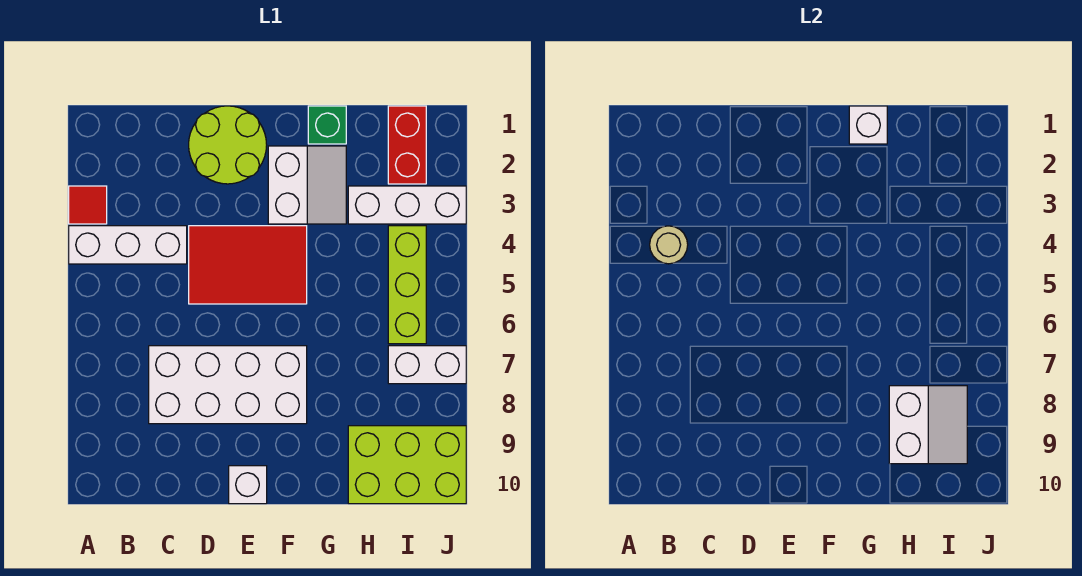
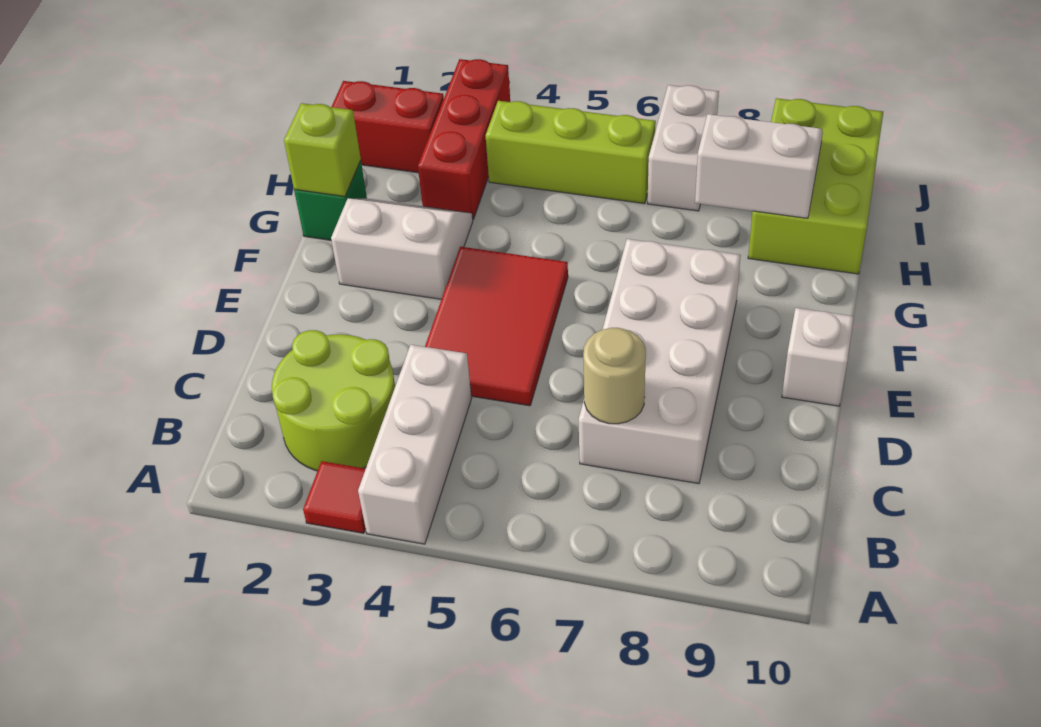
tan round brick B4 level 2 -> tan round brick C7 level 2
lime round brick D1:E2 level 1 -> lime round brick B2:C3 level 1
white brick G1 level 2 -> lime brick G1 level 2
white brick H3:J3 level 1 -> red brick H3:J3 level 1

